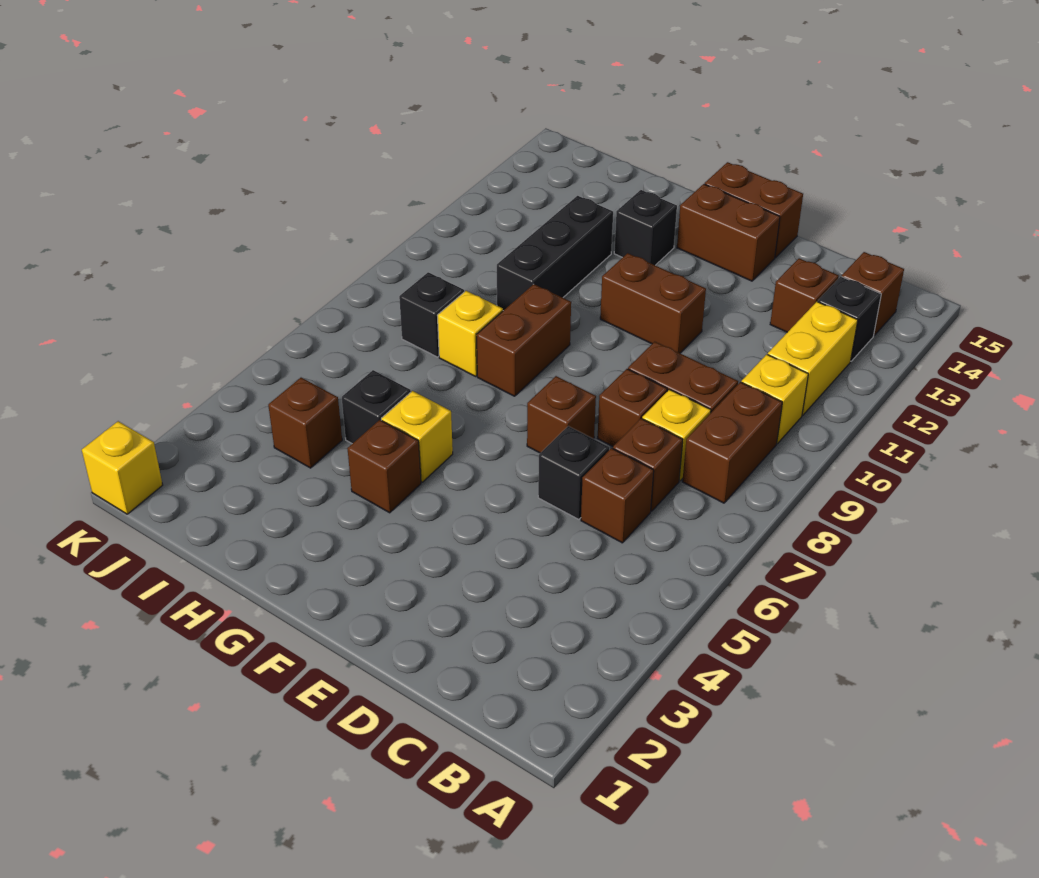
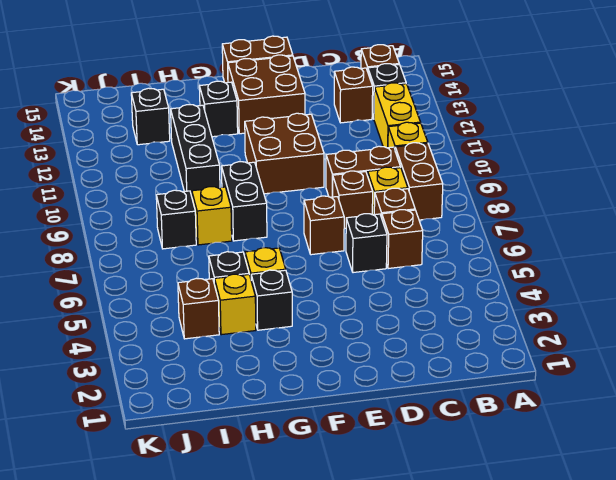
brown brick E11:F11 level 1 -> brown brick E10:F11 level 1
brown brick E14:F14 level 1 -> brown brick E13:F14 level 1
brown brick G4 level 1 -> black brick G4 level 1
brown brick G8:G9 level 1 -> black brick G8:G9 level 1
none -> black brick I13 level 1
yellow brick K1 level 1 -> yellow brick H4 level 1

